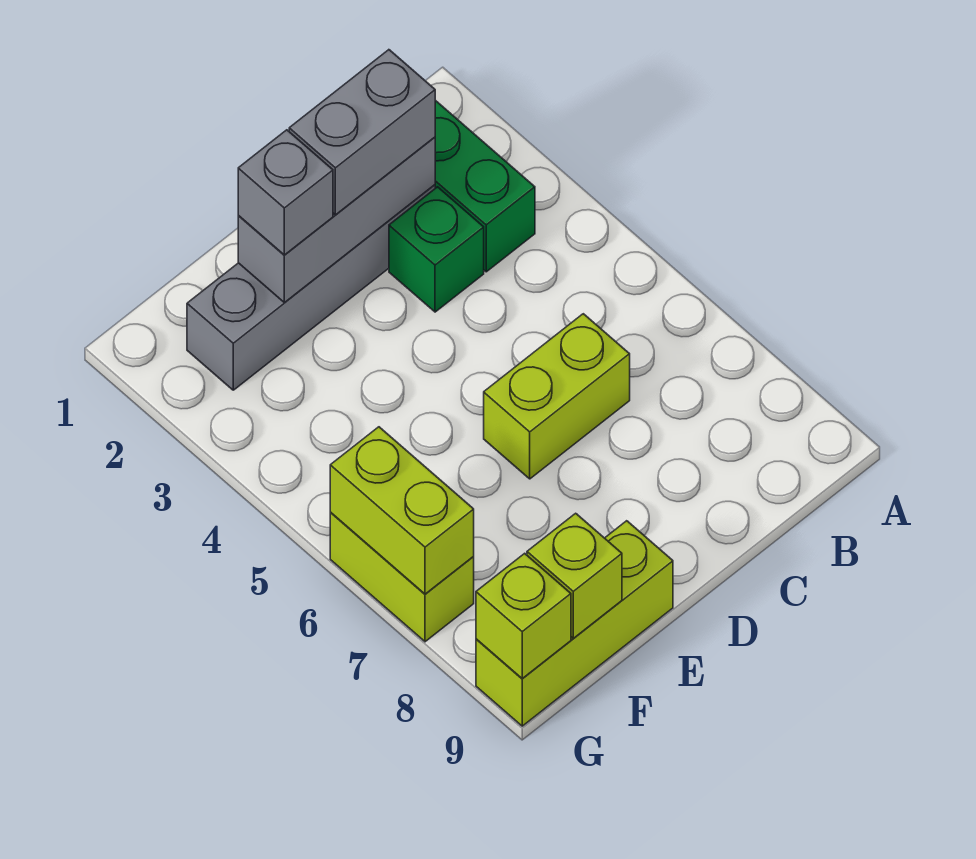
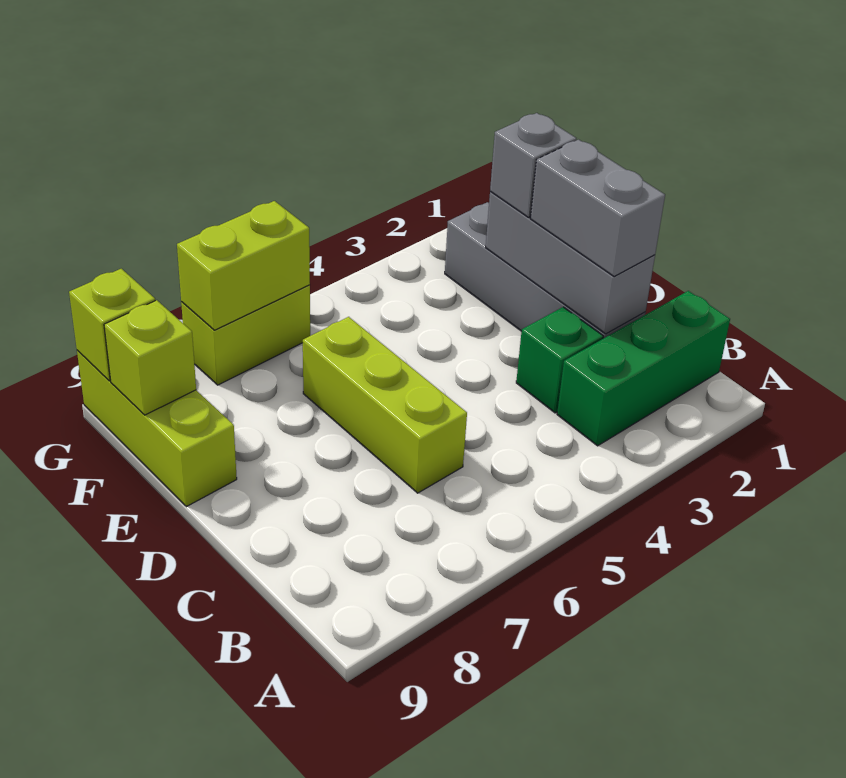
lime brick C6:D6 level 1 -> lime brick C6:E6 level 1

